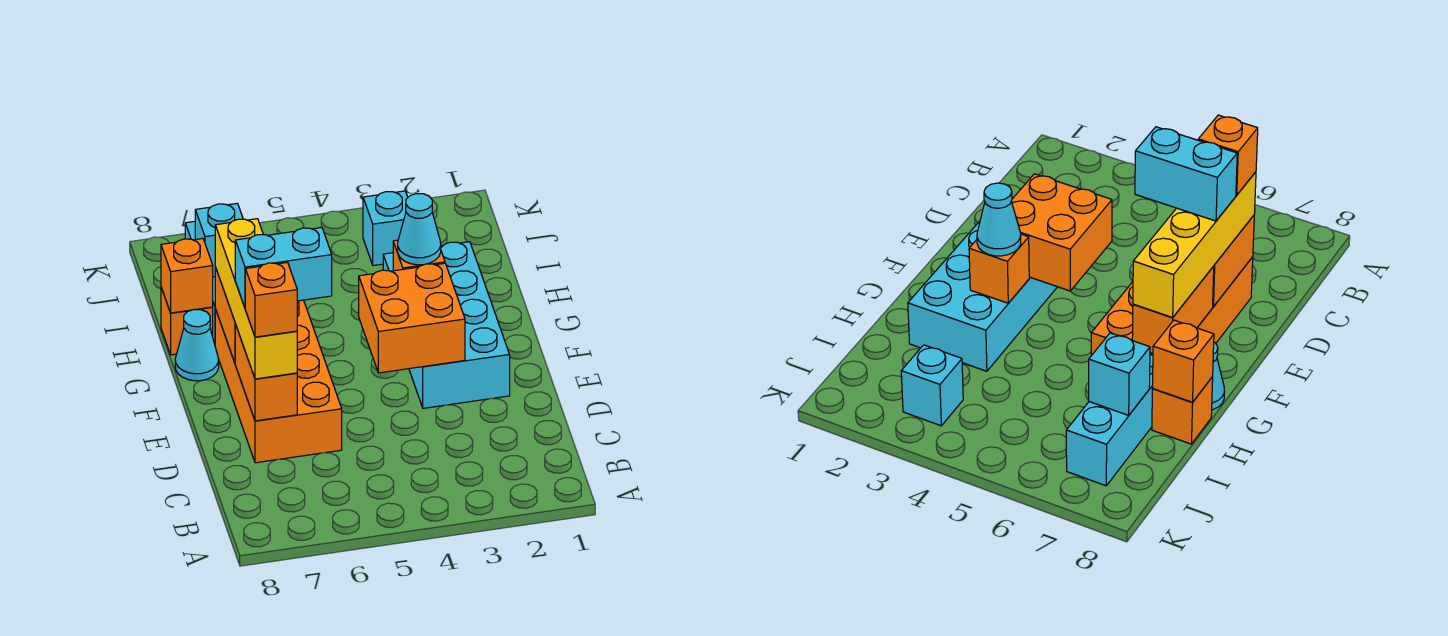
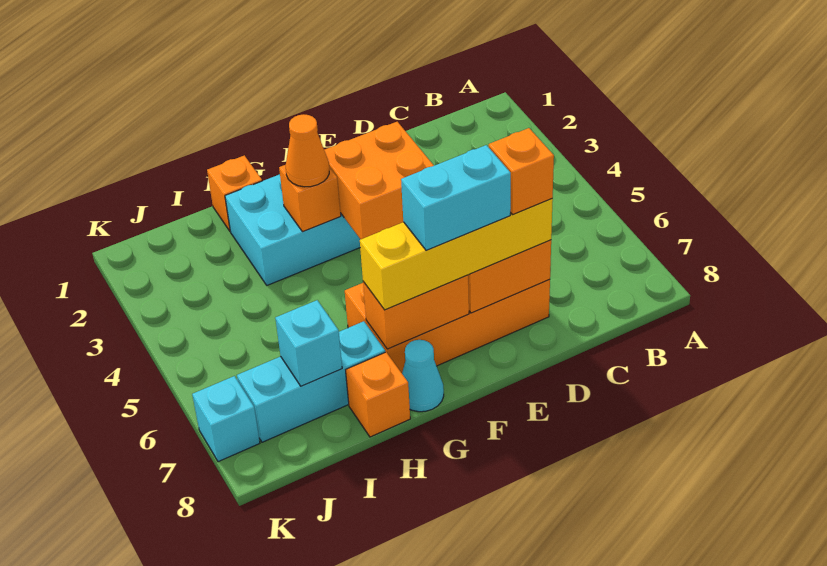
cyan brick E6:E7 level 4 -> cyan brick E7:F7 level 4
cyan cone G3 level 3 -> orange cone G3 level 3
orange brick H8 level 2 -> orange brick H1 level 1
cyan brick J3 level 1 -> cyan brick K7 level 1

